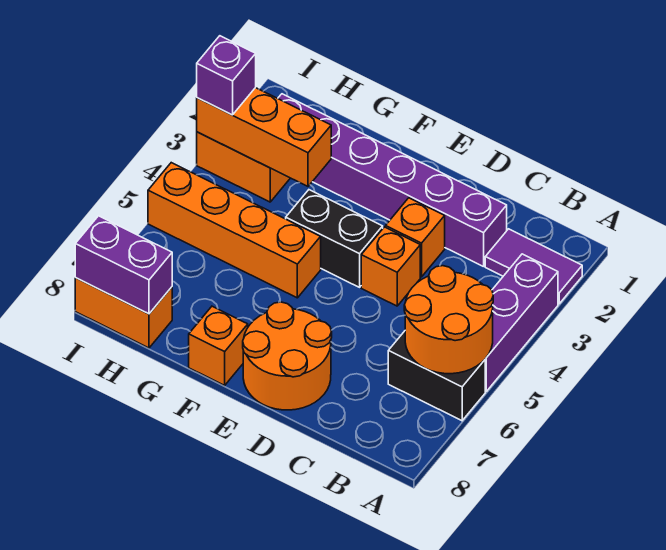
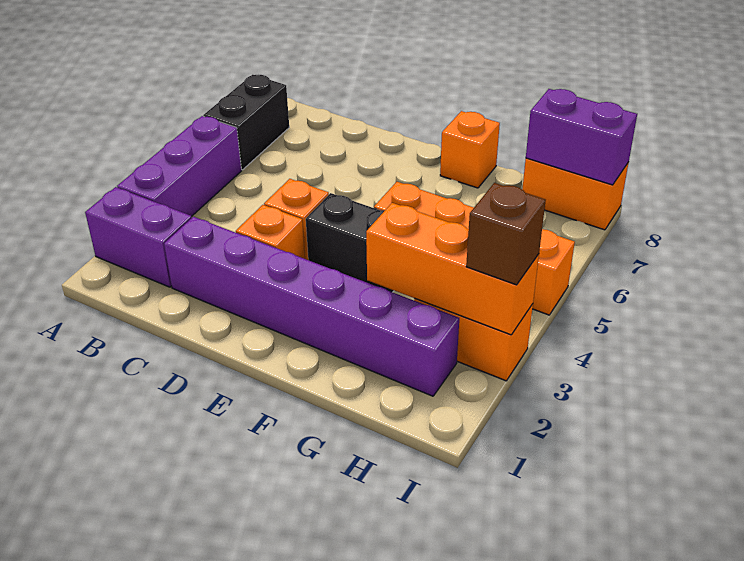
purple tile A2:B2 level 1 -> purple brick A2:B2 level 1
orange round brick A5:B6 level 2 -> none
black brick A6:B6 level 1 -> black brick A6:A7 level 1
orange round brick D7:E8 level 1 -> none
purple brick I3 level 3 -> brown brick I3 level 3

